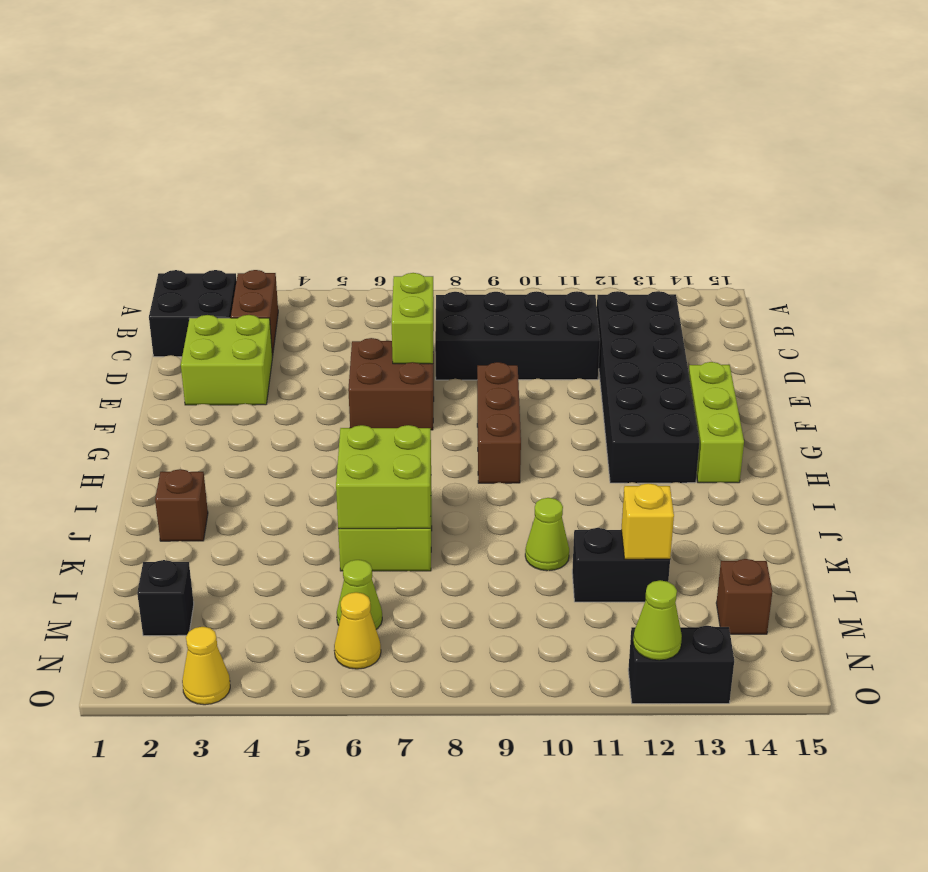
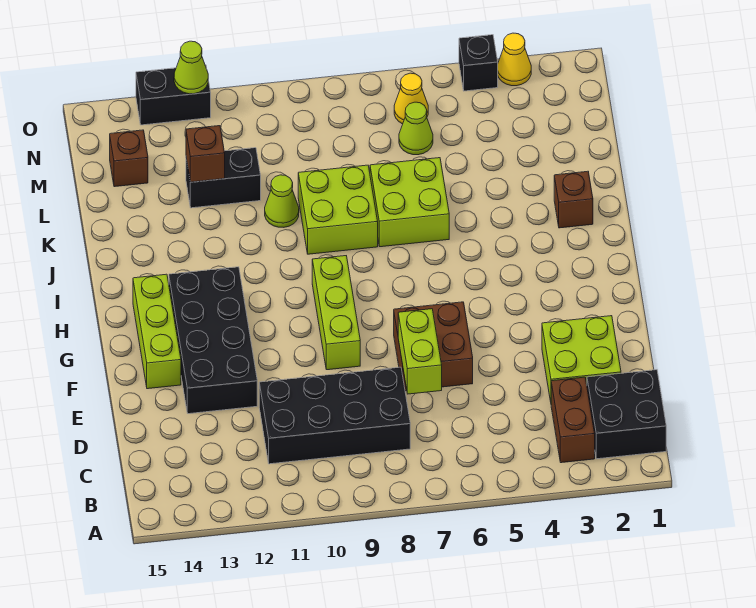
black brick C12:H13 level 1 -> black brick E12:H13 level 1
brown brick F9:H9 level 1 -> lime brick F9:H9 level 1
lime brick J6:K7 level 2 -> lime brick J8:K9 level 1
yellow brick L12 level 2 -> brown brick L12 level 2
black brick M2 level 1 -> black brick O4 level 1

